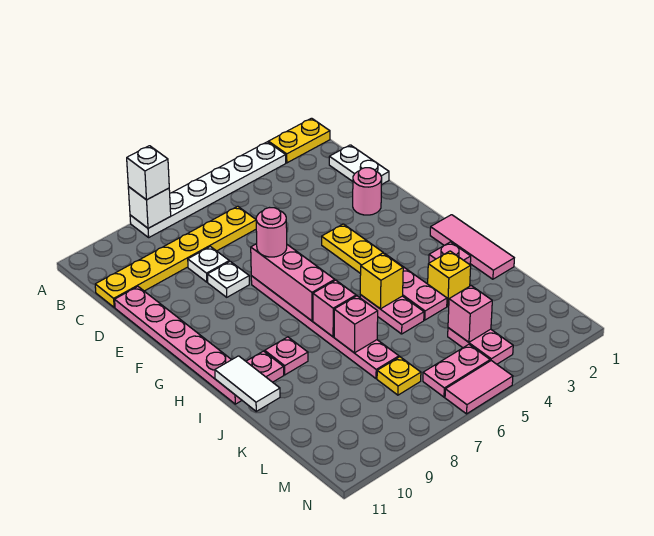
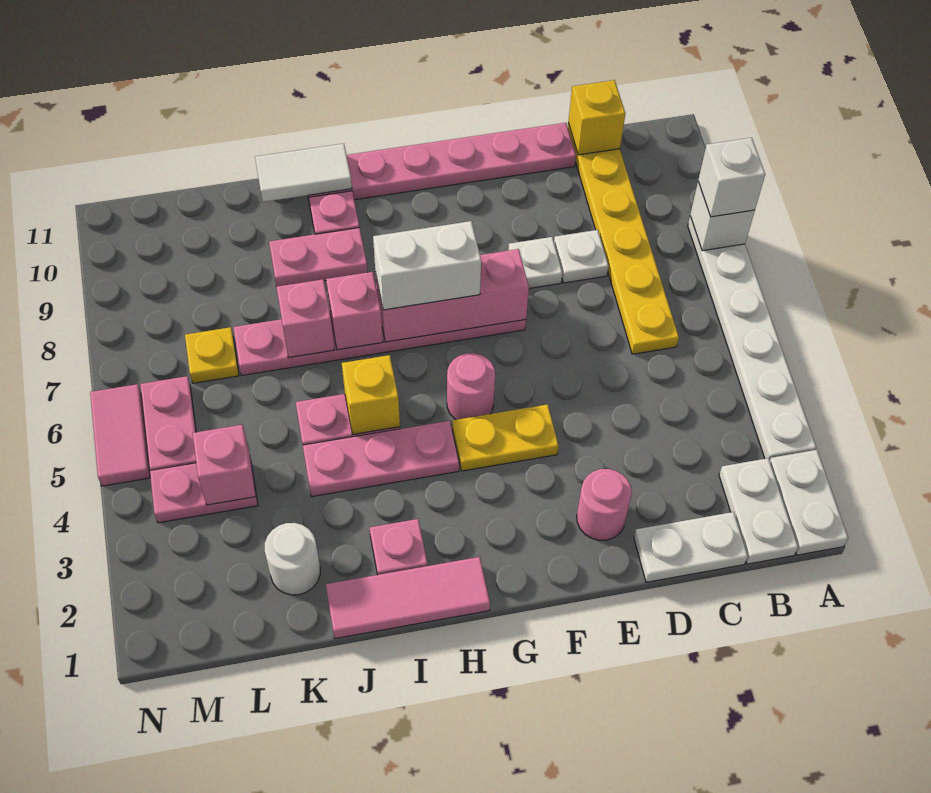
yellow plate A1:A2 level 1 -> white plate A1:A2 level 1
none -> white plate B1:B2 level 1
pink round brick F7 level 3 -> pink round brick G5 level 1
none -> white brick G7:H7 level 3
pink plate I9 level 1 -> pink plate I9:J9 level 1
yellow brick J3 level 1 -> yellow brick C11 level 2
none -> white round brick K2 level 1

